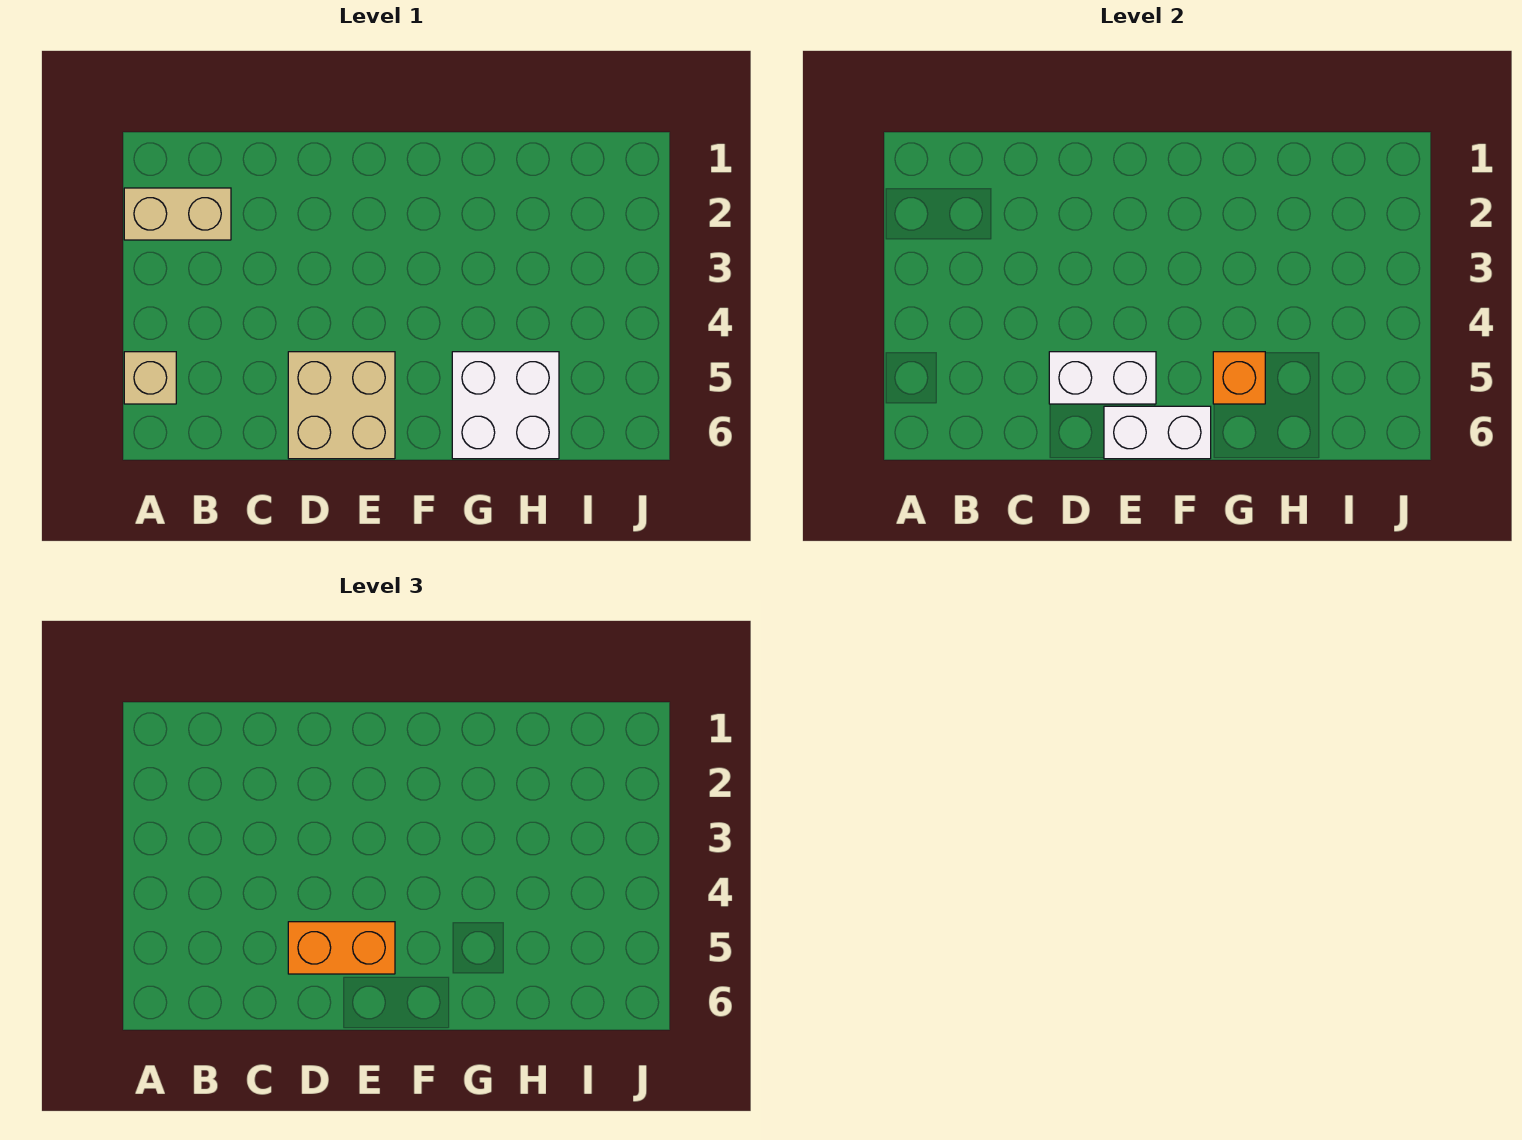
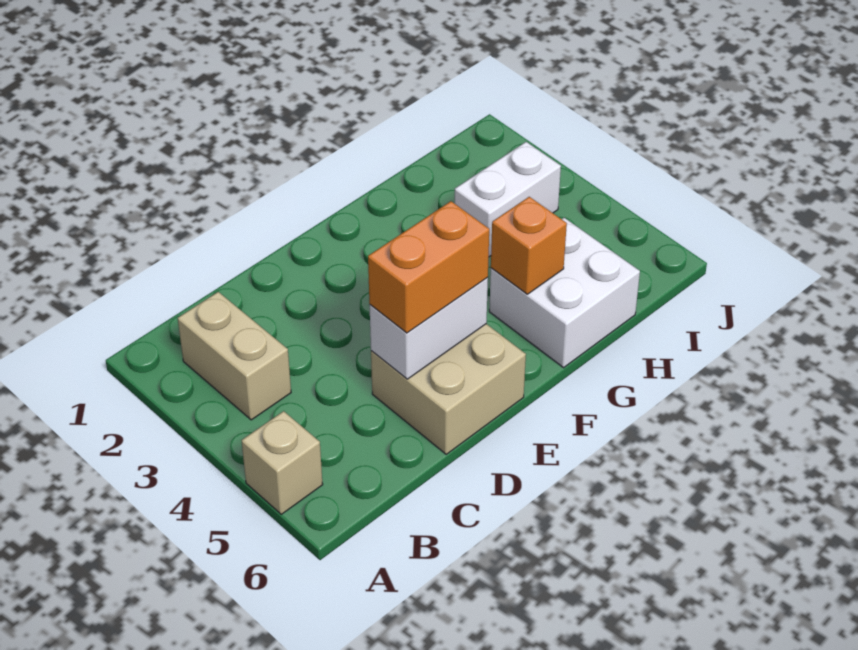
tan brick A2:B2 level 1 -> tan brick B2:B3 level 1
white brick E6:F6 level 2 -> white brick H3:I3 level 1

